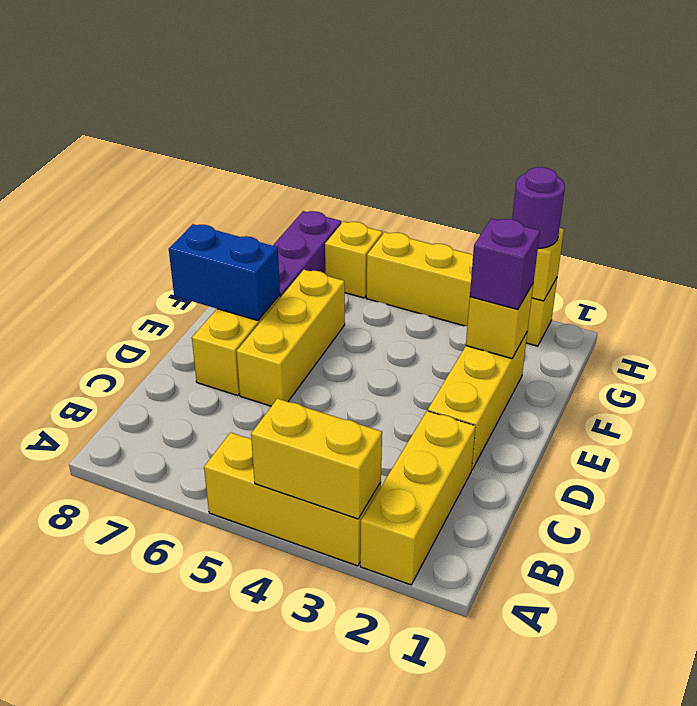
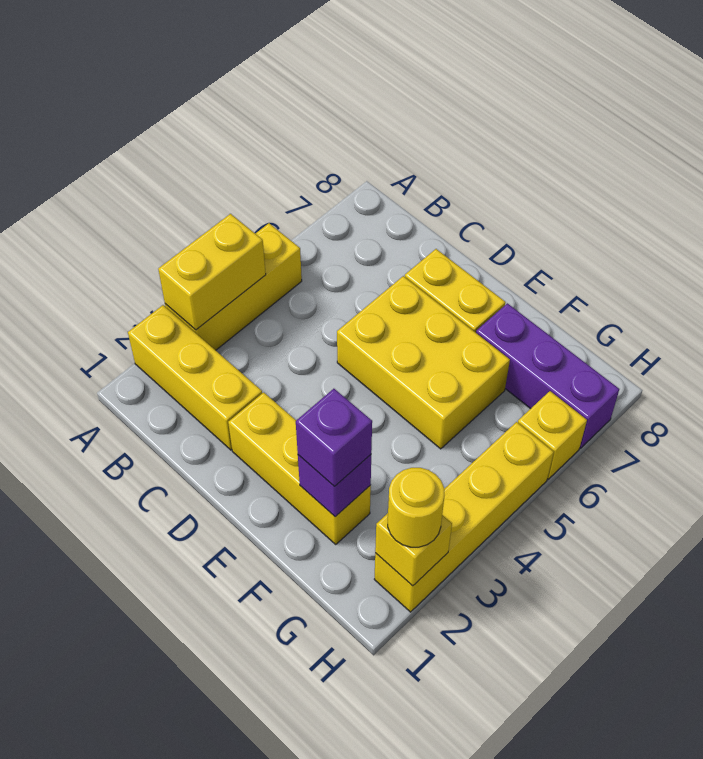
yellow brick D6:F6 level 1 -> yellow brick D5:F6 level 1
blue brick E7:E8 level 2 -> none
yellow brick F2 level 2 -> purple brick F2 level 2
purple round brick H2 level 3 -> yellow round brick H2 level 3

